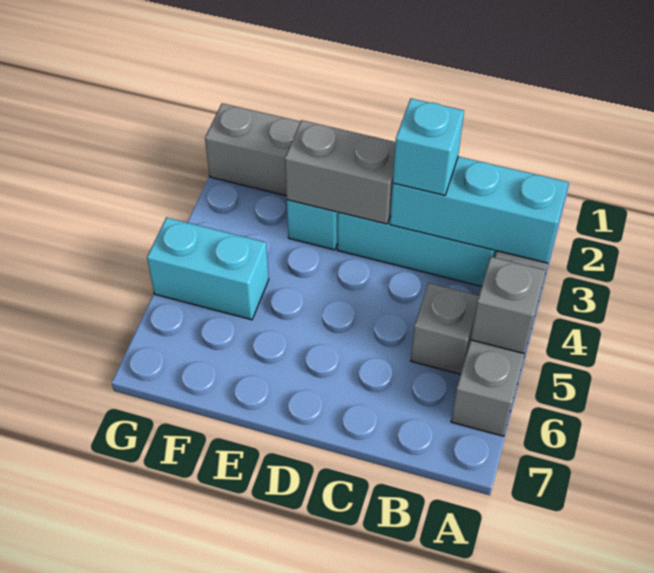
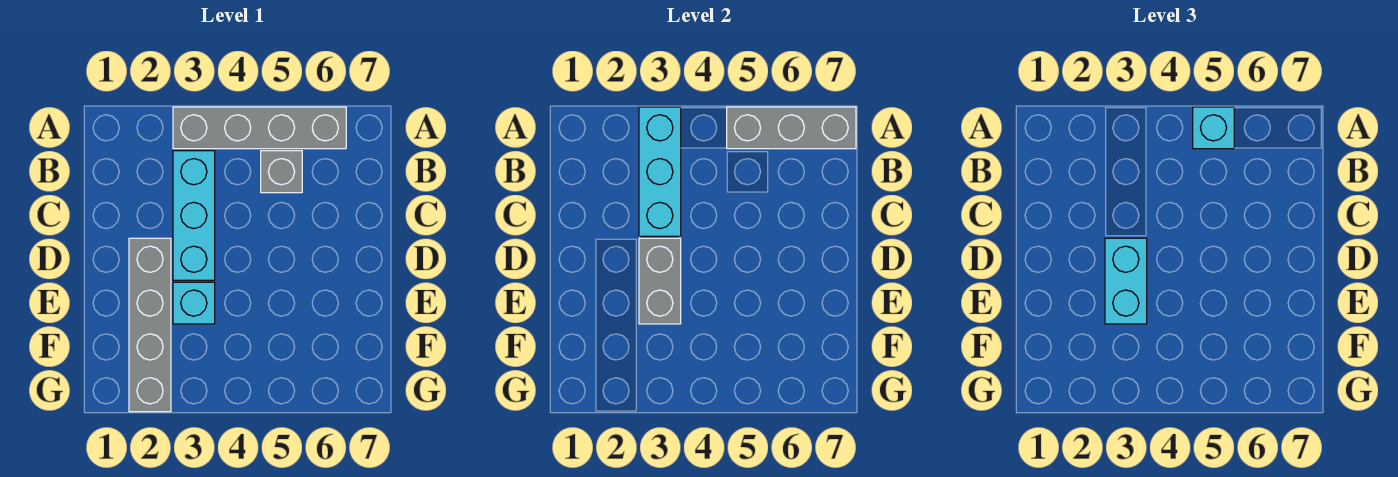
grey brick A5 level 2 -> grey brick A5:A7 level 2
cyan brick C3 level 3 -> cyan brick A5 level 3
cyan brick F5:G5 level 1 -> cyan brick D3:E3 level 3

